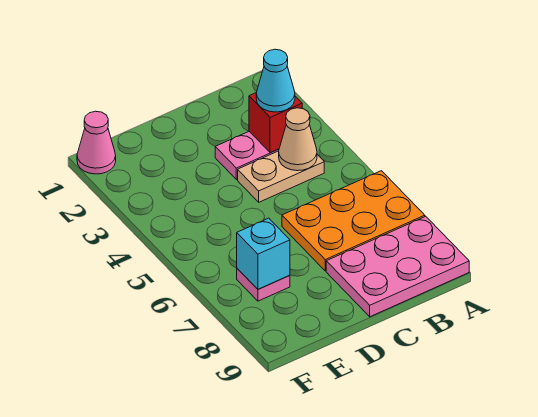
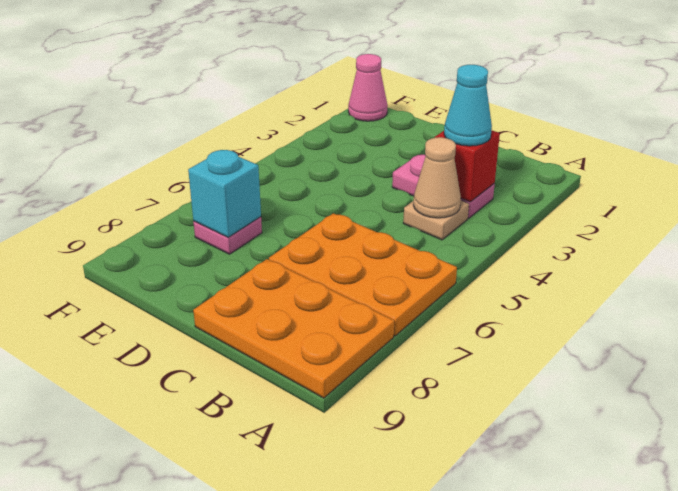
pink plate A8:C9 level 1 -> orange plate A8:C9 level 1
tan plate B4:C4 level 1 -> tan plate B4 level 1

